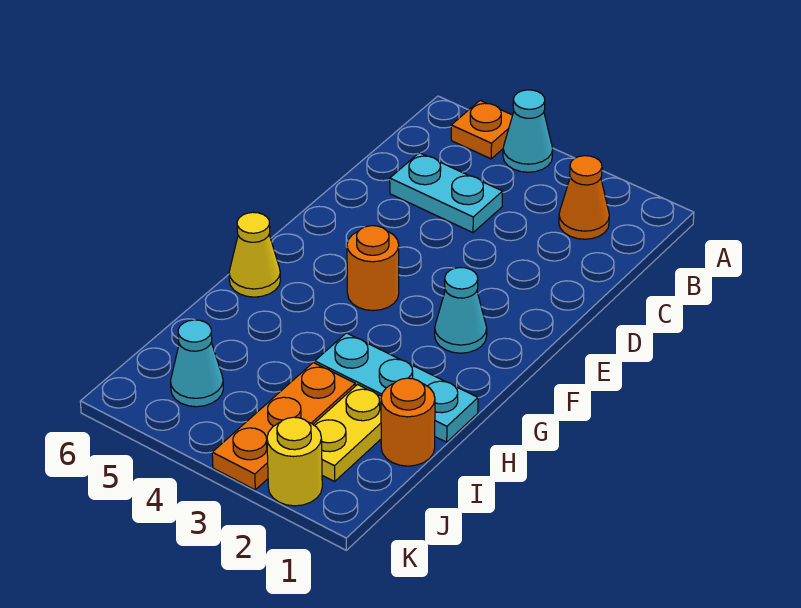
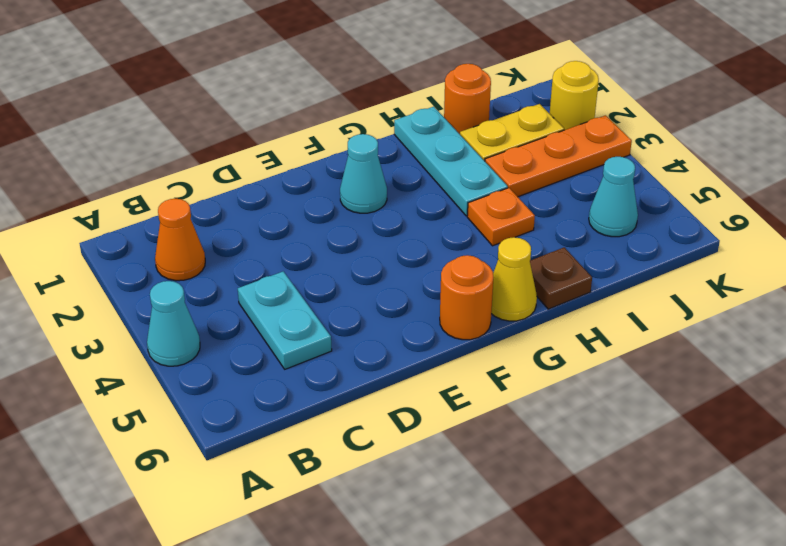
orange plate A5 level 1 -> orange plate H4 level 1
orange round brick F4 level 1 -> orange round brick F6 level 1
none -> brown plate H6 level 1

